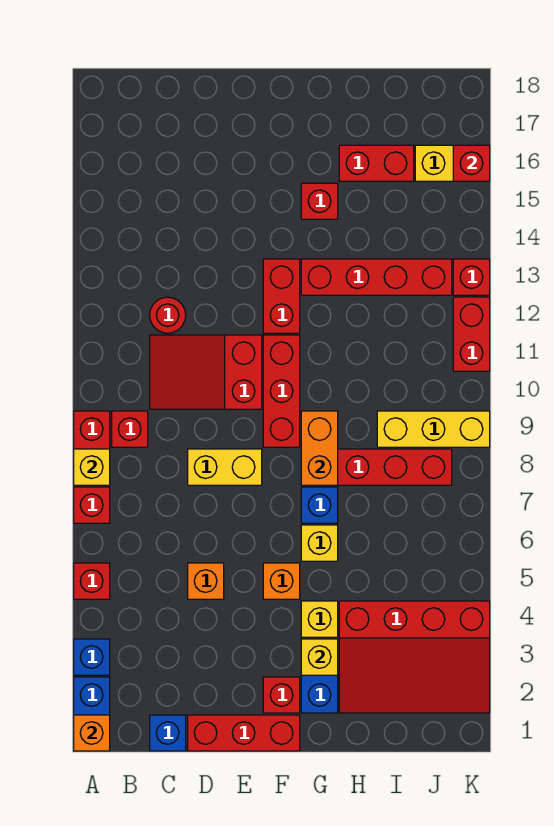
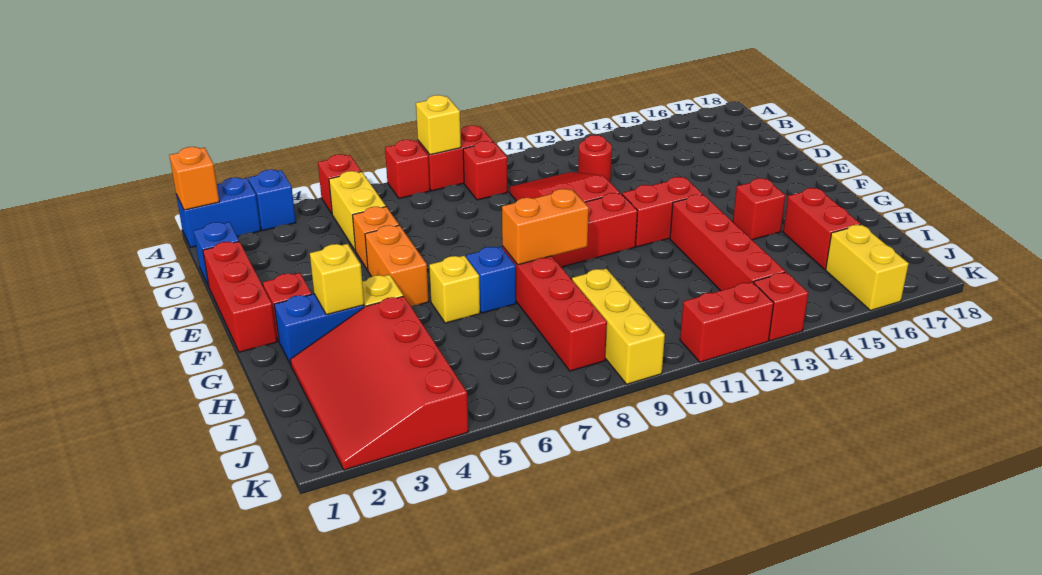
yellow brick D8:E8 level 1 -> yellow brick B5:C5 level 1
orange brick F5 level 1 -> orange brick E5:F5 level 1
red brick K16 level 2 -> none

